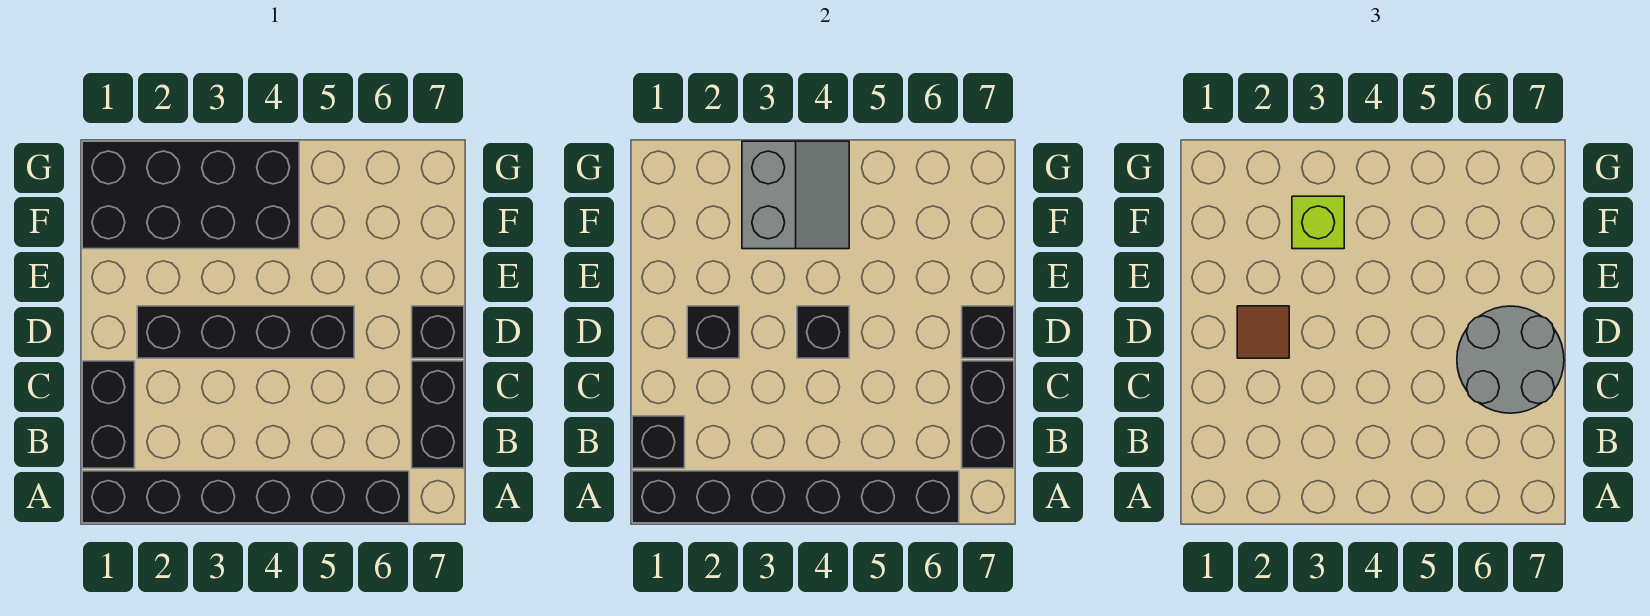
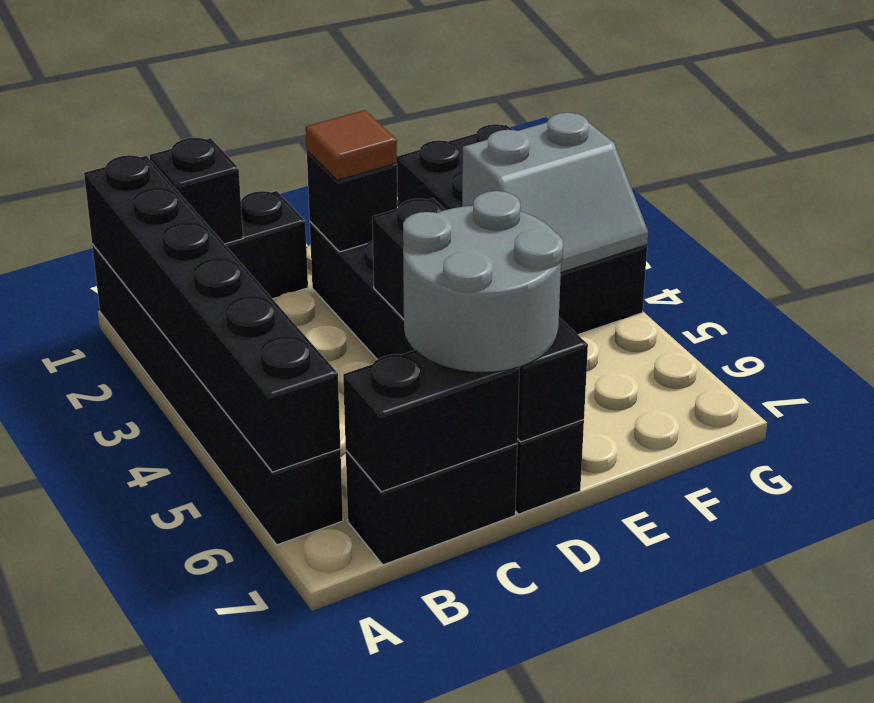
lime brick F3 level 3 -> none

